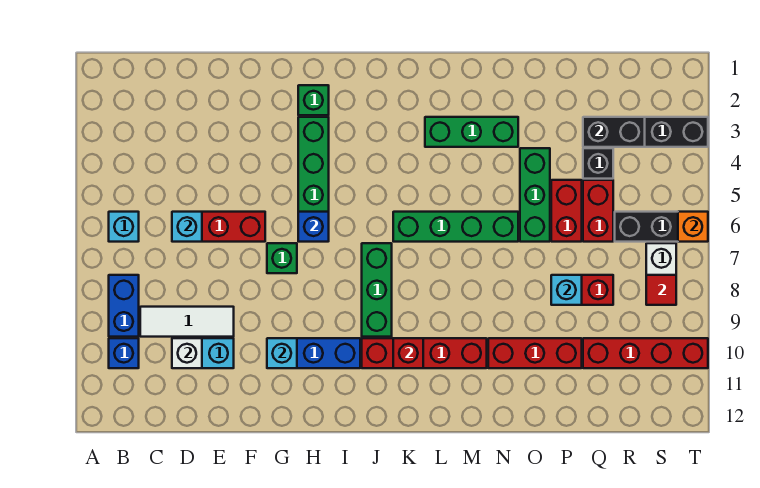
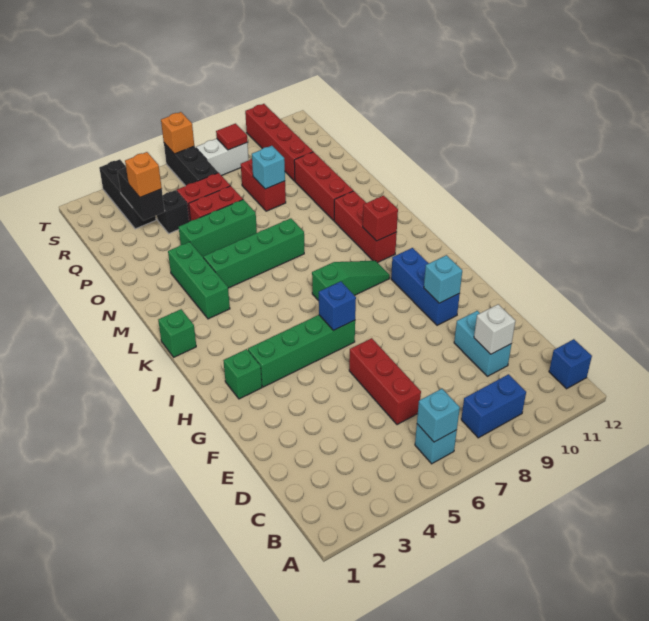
blue brick B10 level 1 -> blue brick B12 level 1
white tile C9:E9 level 1 -> none
cyan brick D6 level 2 -> cyan brick B6 level 2
green brick G7 level 1 -> green brick K1 level 1
green brick J7:J9 level 1 -> green slope J7:J9 level 1 top 7
red brick J10:M10 level 1 -> red brick K10:M10 level 1
green brick K6:N6 level 1 -> green brick M4:M7 level 1
none -> orange brick Q3 level 3

